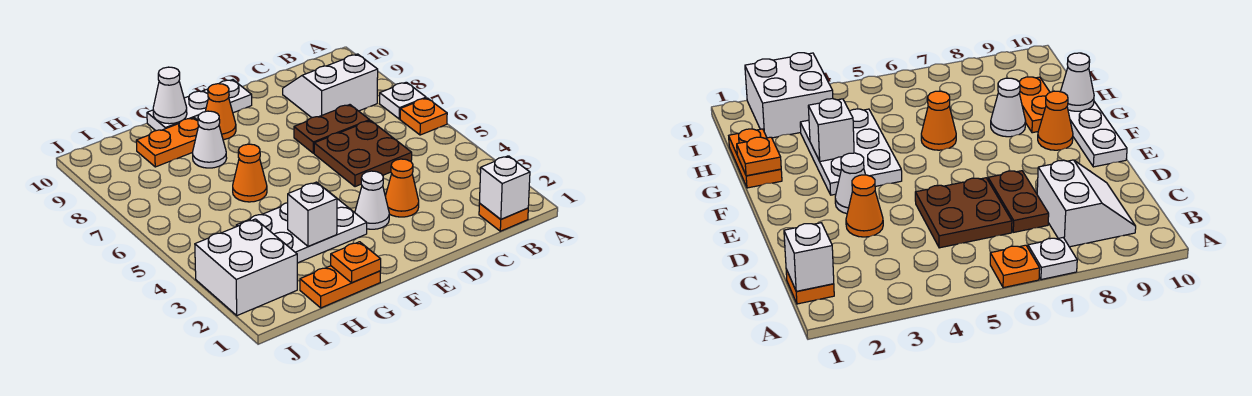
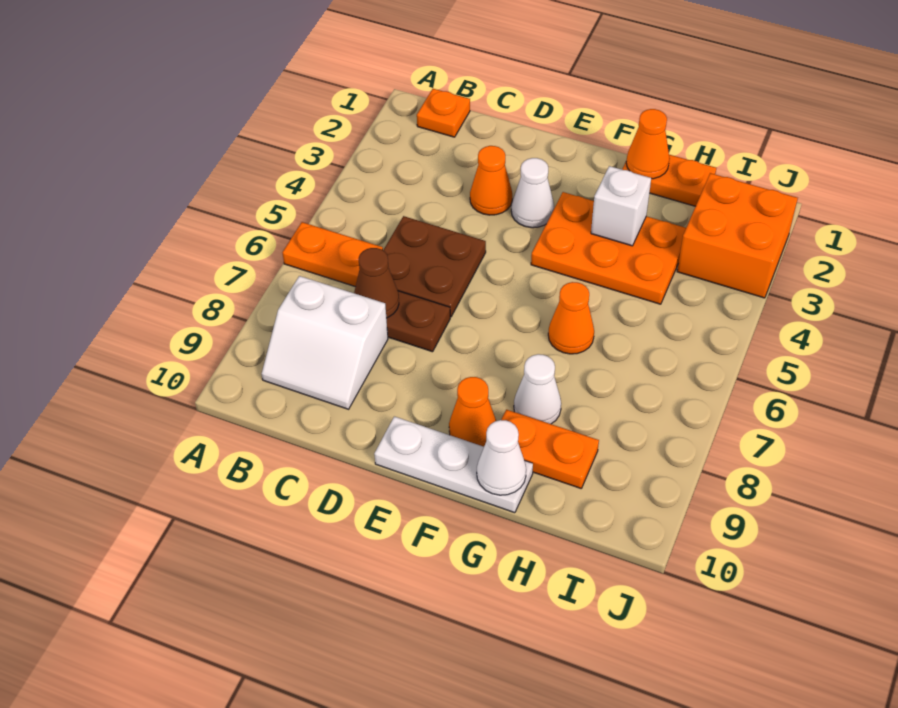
orange plate A6 level 1 -> orange plate A6:B6 level 1
white plate A7 level 1 -> none
white brick B1 level 2 -> none
none -> brown cone C7 level 2
white plate F3:H4 level 1 -> orange plate F3:H4 level 1
orange plate G1 level 2 -> orange cone G1 level 2
white brick I2:J3 level 1 -> orange brick I2:J3 level 1

